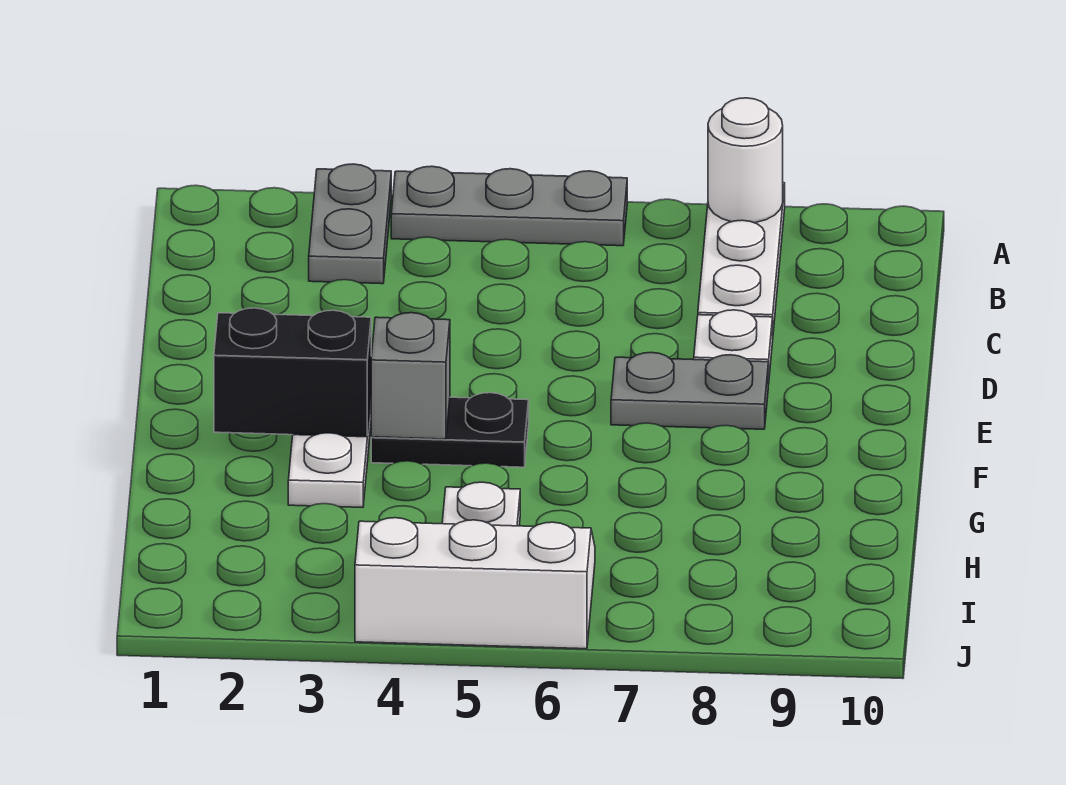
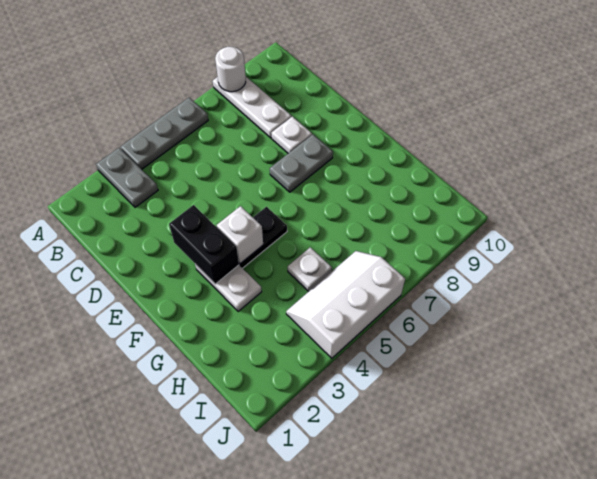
black brick F2:F3 level 2 -> black brick E3:F3 level 2
grey brick F4 level 2 -> white brick F4 level 2

